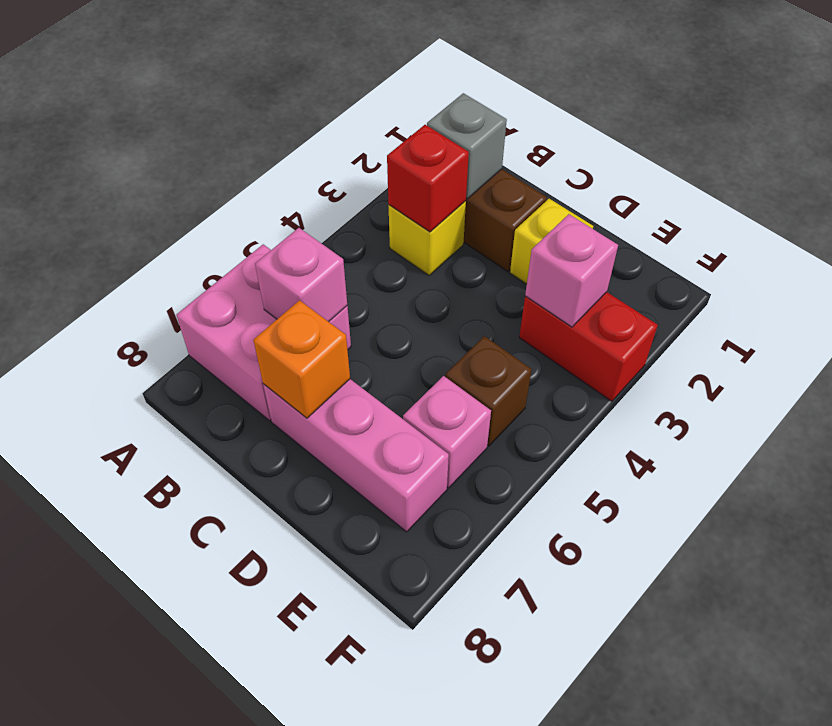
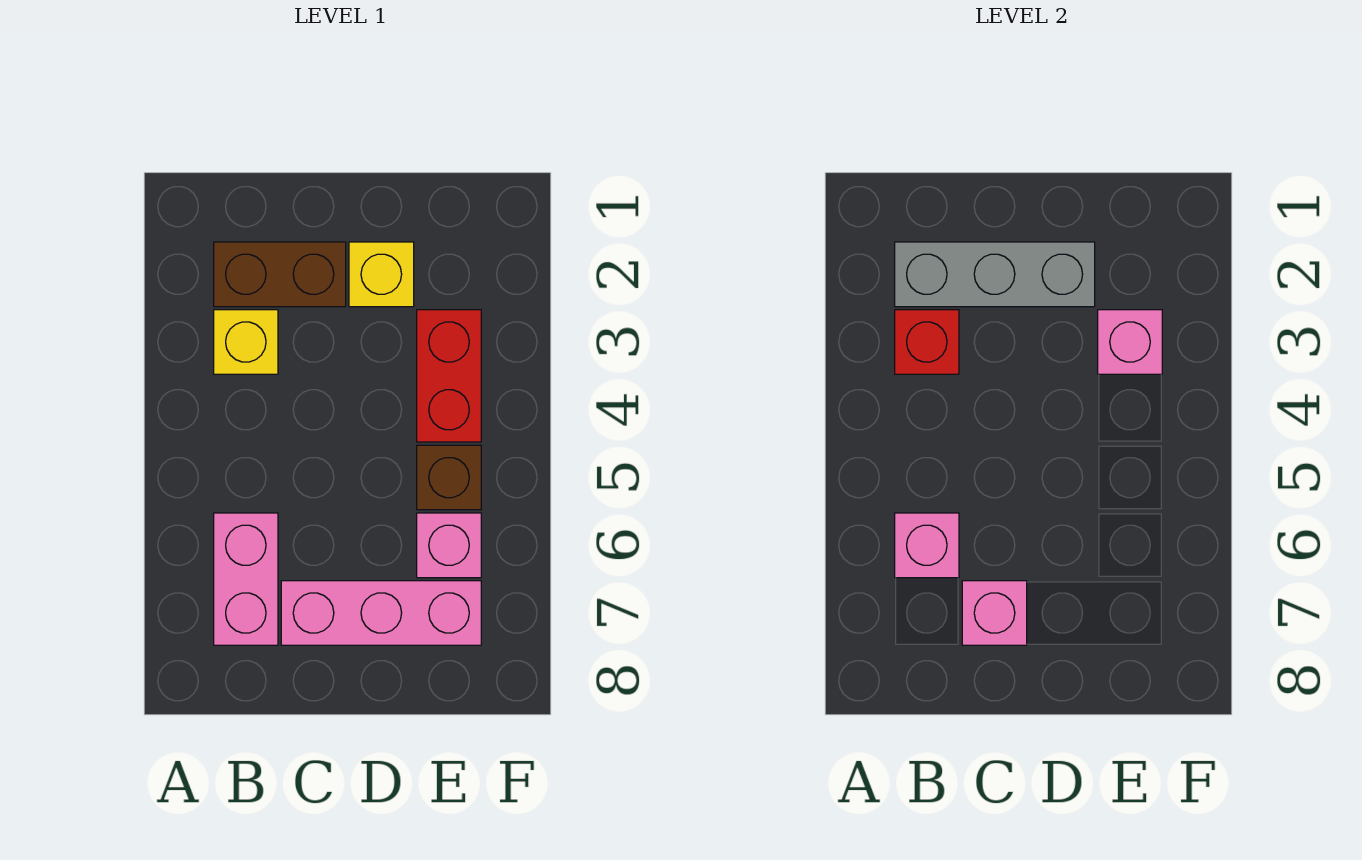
pink brick A6:B7 level 1 -> pink brick B6:B7 level 1
grey brick B2 level 2 -> grey brick B2:D2 level 2
orange brick C7 level 2 -> pink brick C7 level 2
red brick E3:F3 level 1 -> red brick E3:E4 level 1

